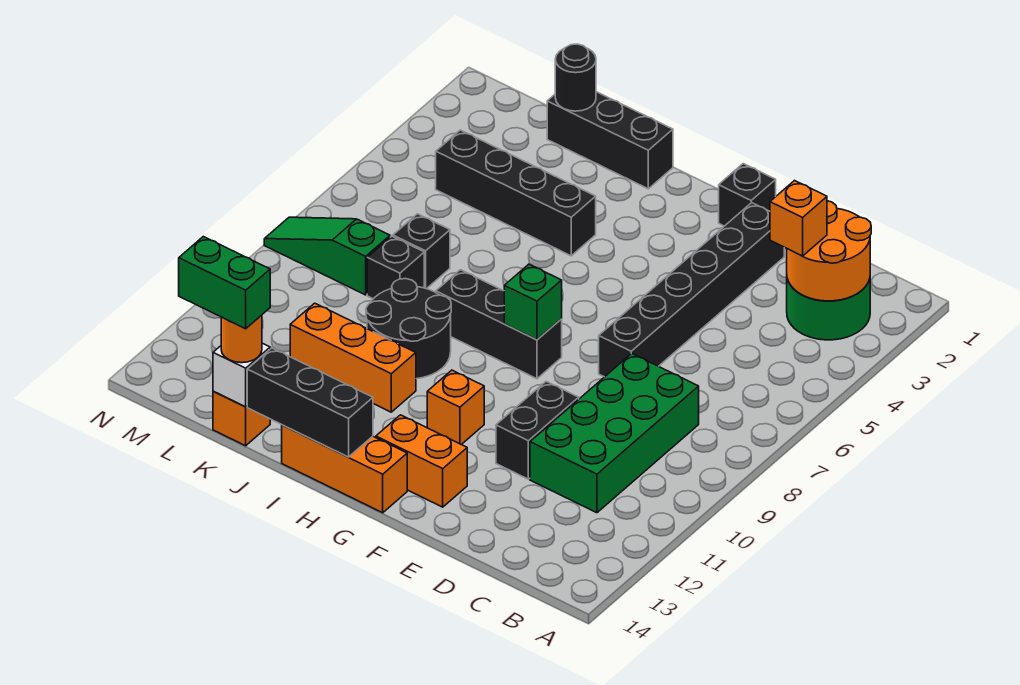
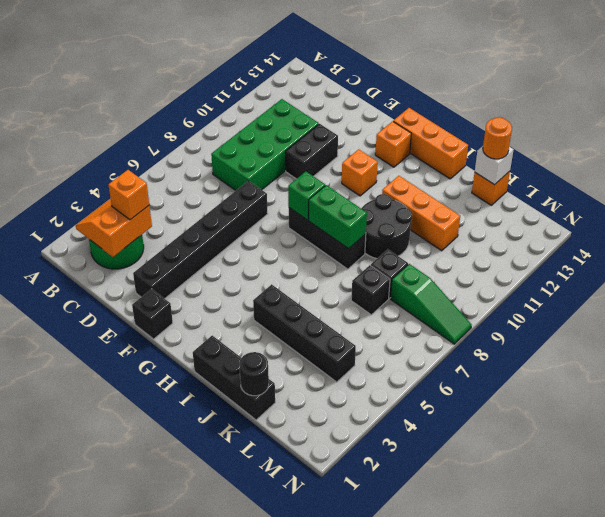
orange round brick B2:C3 level 2 -> orange slope B2:C3 level 2 top C
orange brick F13:G13 level 1 -> orange brick G13 level 1
black brick H14:J14 level 2 -> none
green brick K14:L14 level 4 -> green brick H8:I8 level 2

